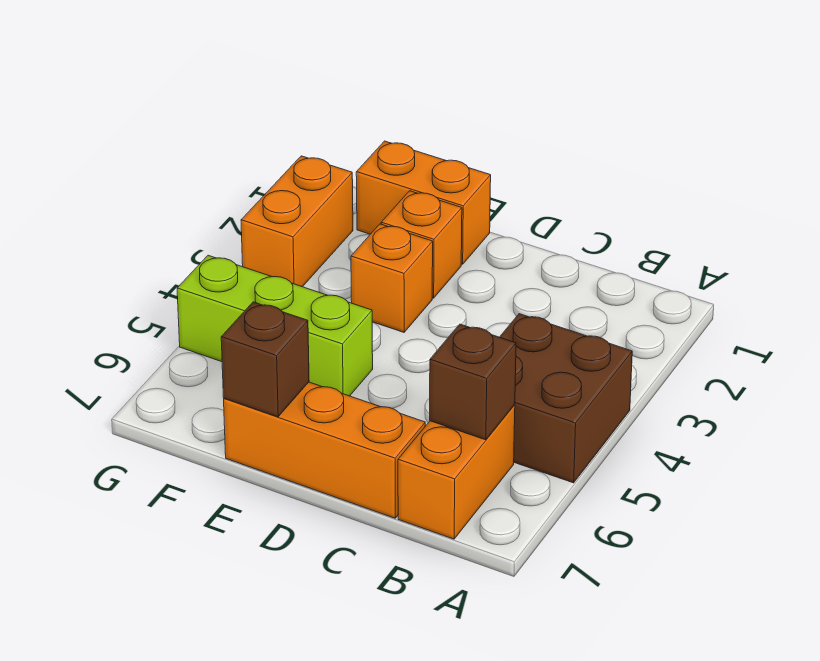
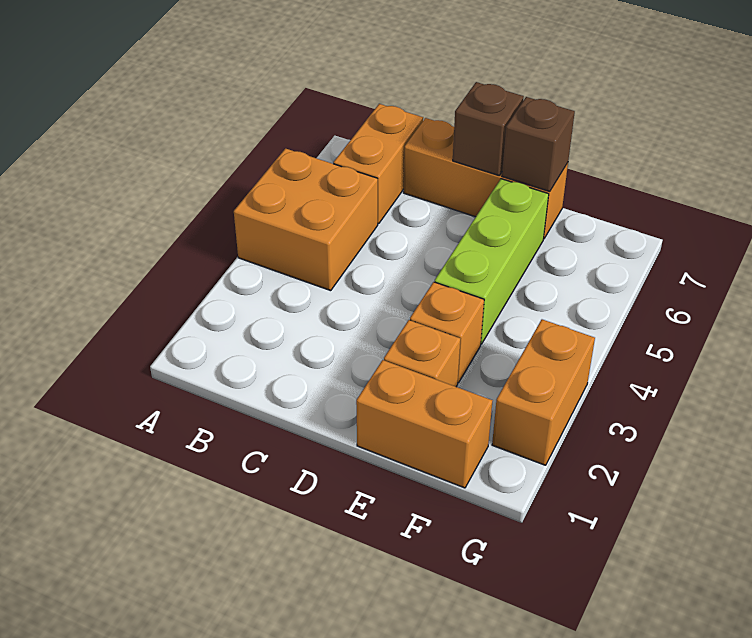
brown brick A4:B5 level 1 -> orange brick A4:B5 level 1
brown brick B6 level 2 -> brown brick D7 level 2
lime brick E5:G5 level 1 -> lime brick E4:E6 level 1

